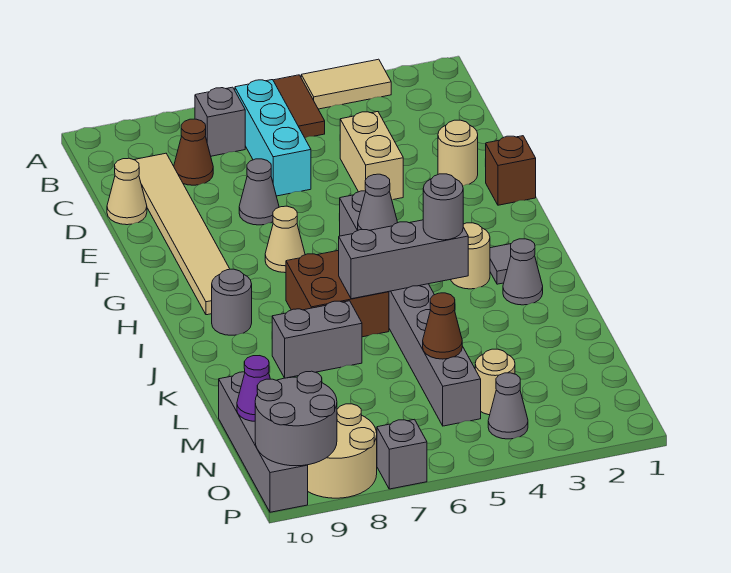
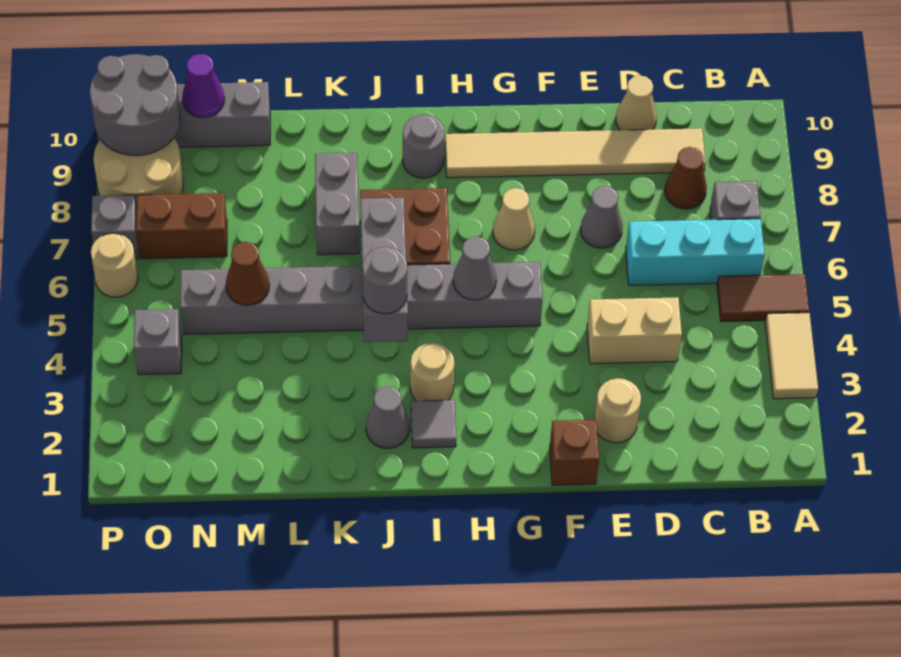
tan round brick N4 level 1 -> tan round brick P6 level 1
none -> brown brick N7:O7 level 1
grey cone O4 level 1 -> grey brick O4 level 1

